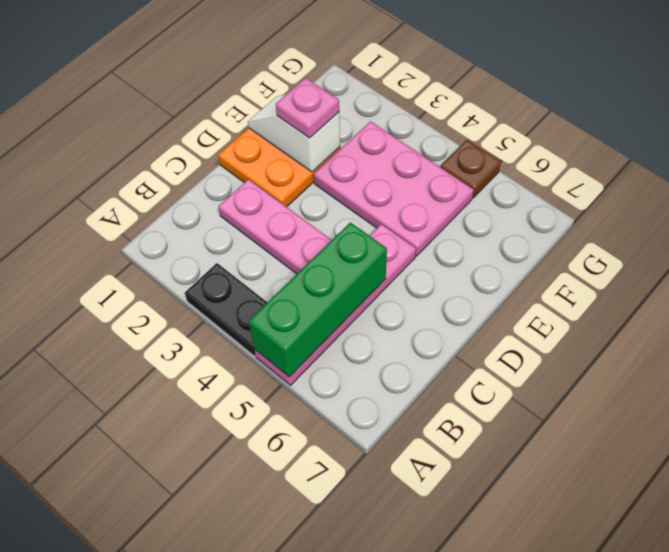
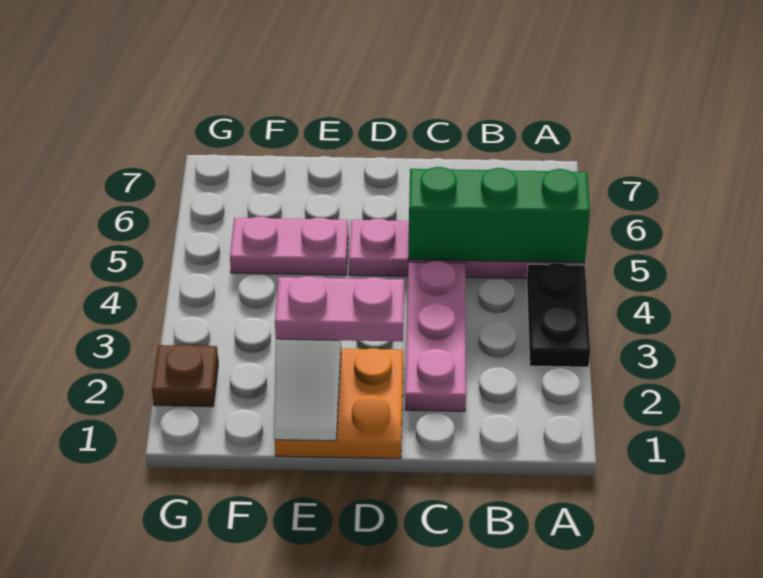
pink plate E2 level 3 -> pink plate D2:E2 level 3
pink plate E3:F5 level 1 -> pink plate E5:F5 level 1
brown plate G5 level 1 -> brown plate G2 level 1

